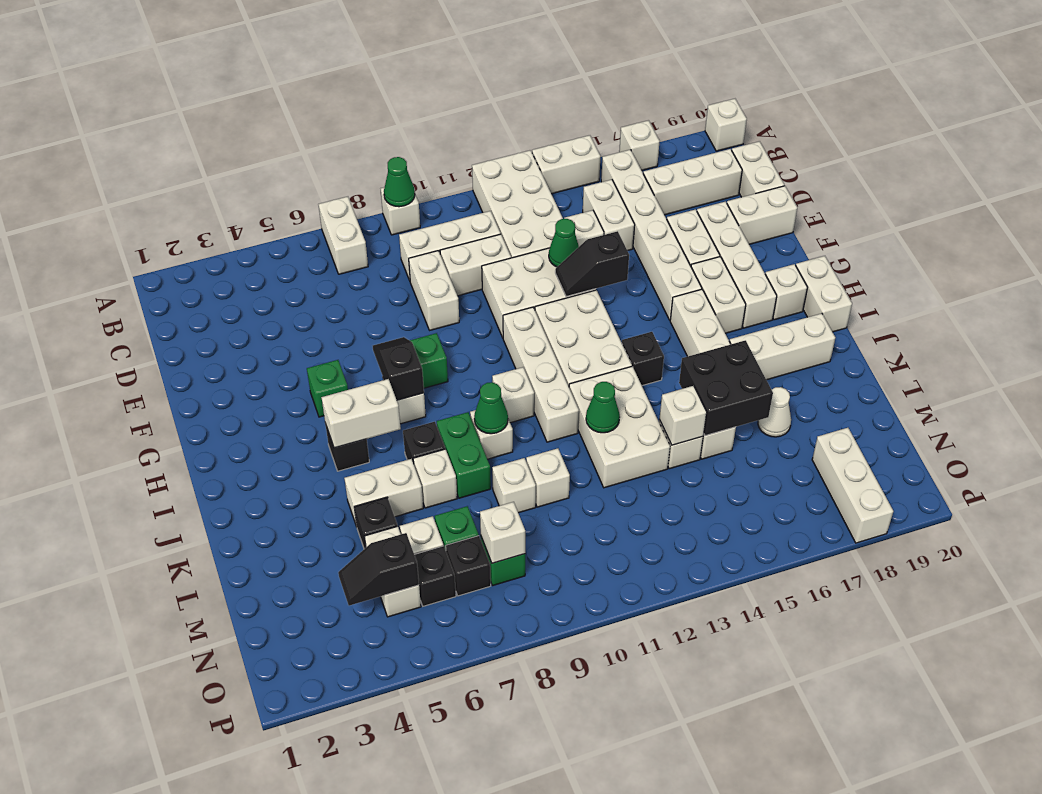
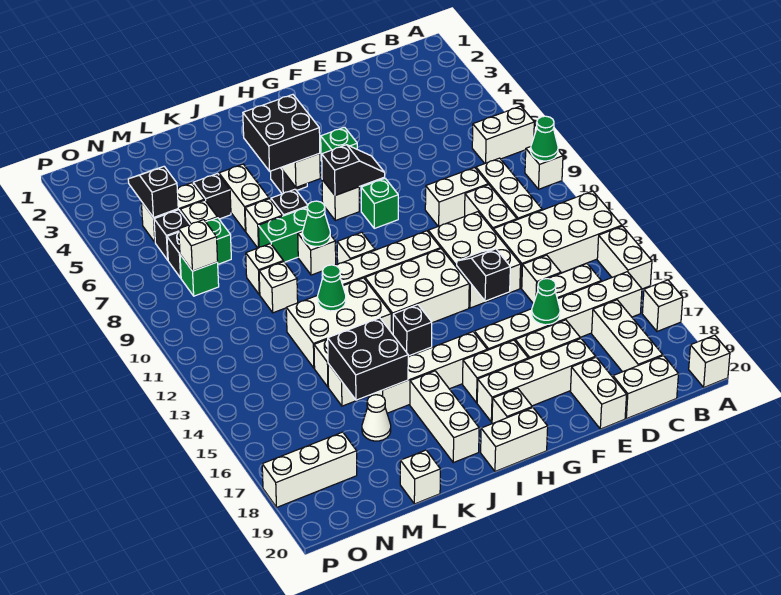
green cone E13 level 2 -> green cone E16 level 2
none -> black brick I5:J6 level 3
white brick L14 level 2 -> white brick L20 level 1

